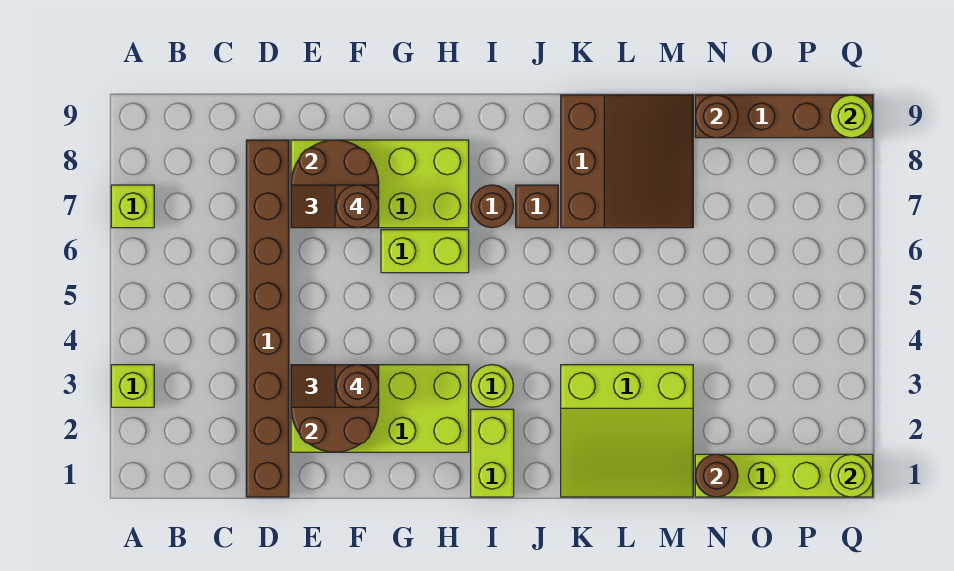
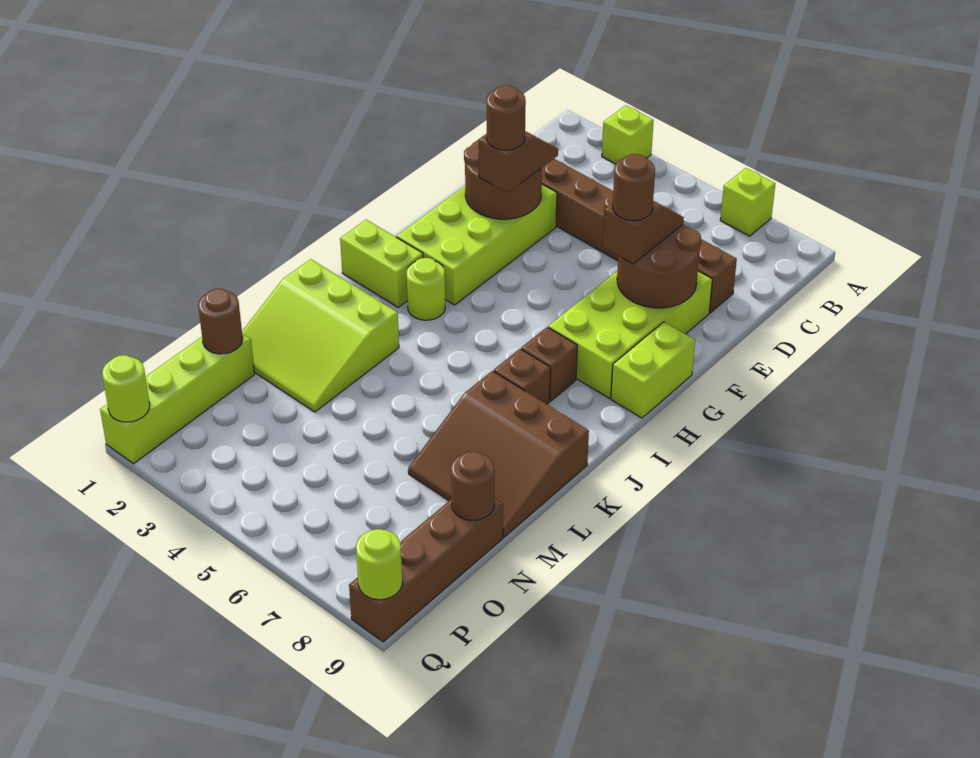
lime brick G6:H6 level 1 -> lime brick G9:H9 level 1
brown round brick I7 level 1 -> brown brick I7 level 1
lime slope K1:M3 level 1 top 3 -> lime slope K1:M3 level 1 top K

